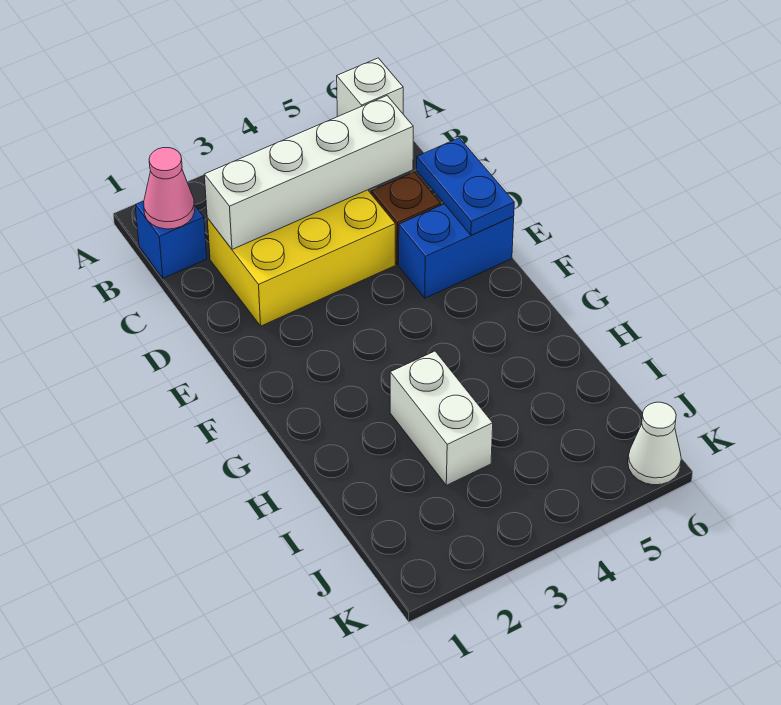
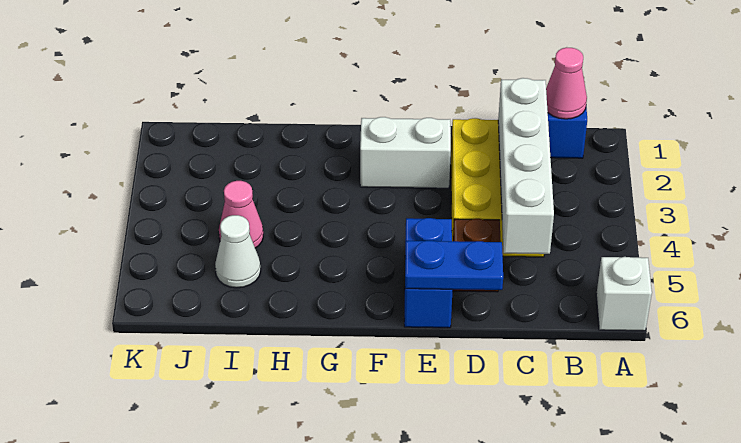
white brick H3:I3 level 1 -> white brick E2:F2 level 1
none -> pink cone I4 level 1
white cone K6 level 1 -> white cone I5 level 1

